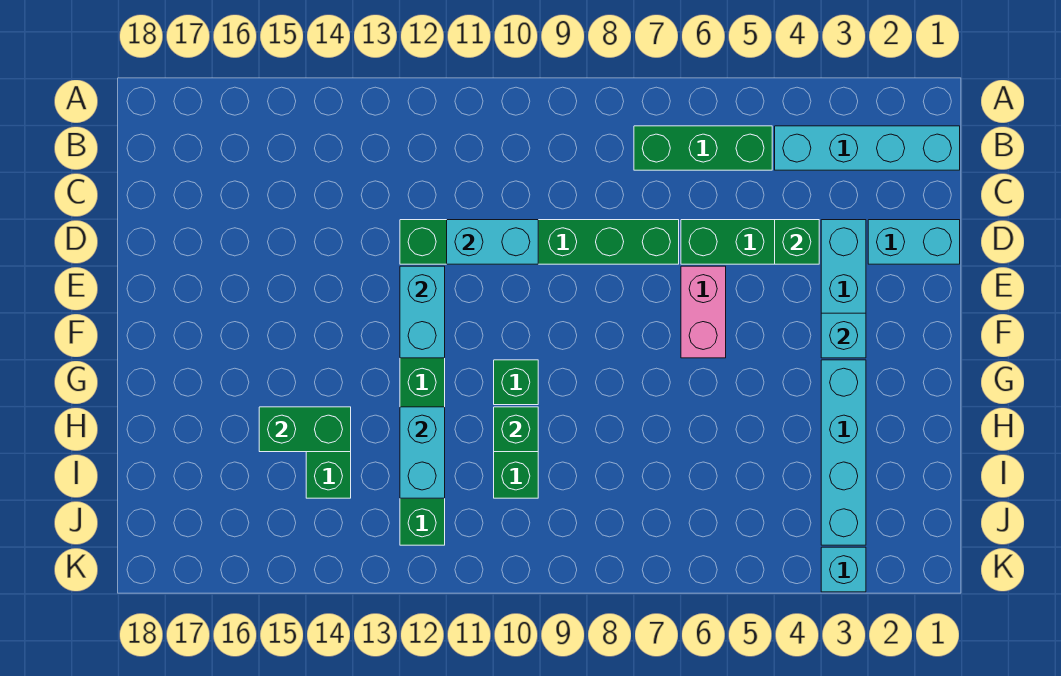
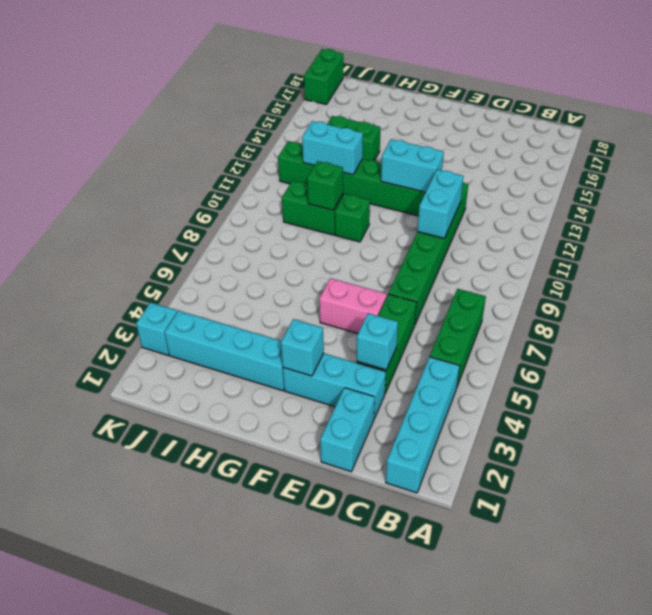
green brick D4 level 2 -> cyan brick D4 level 2
green brick H14:H15 level 2 -> green brick K17:K18 level 1

